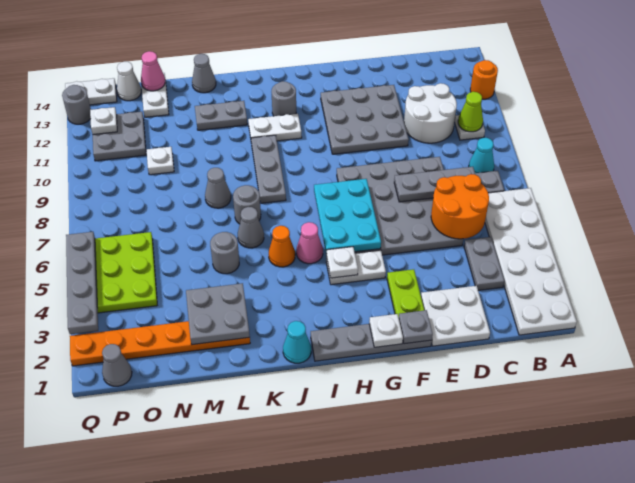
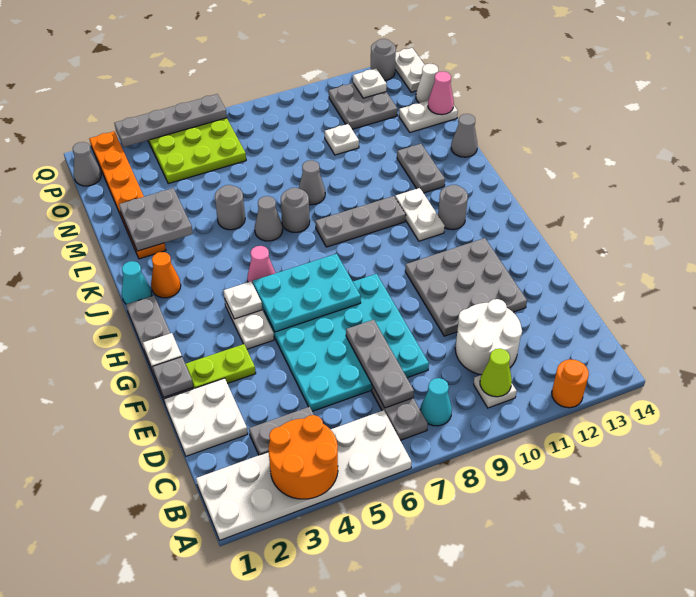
orange round brick C5:D6 level 2 -> orange round brick A3:B4 level 2
grey plate D5:G8 level 1 -> cyan plate D5:G8 level 1
orange cone J5 level 1 -> orange cone J2 level 1

